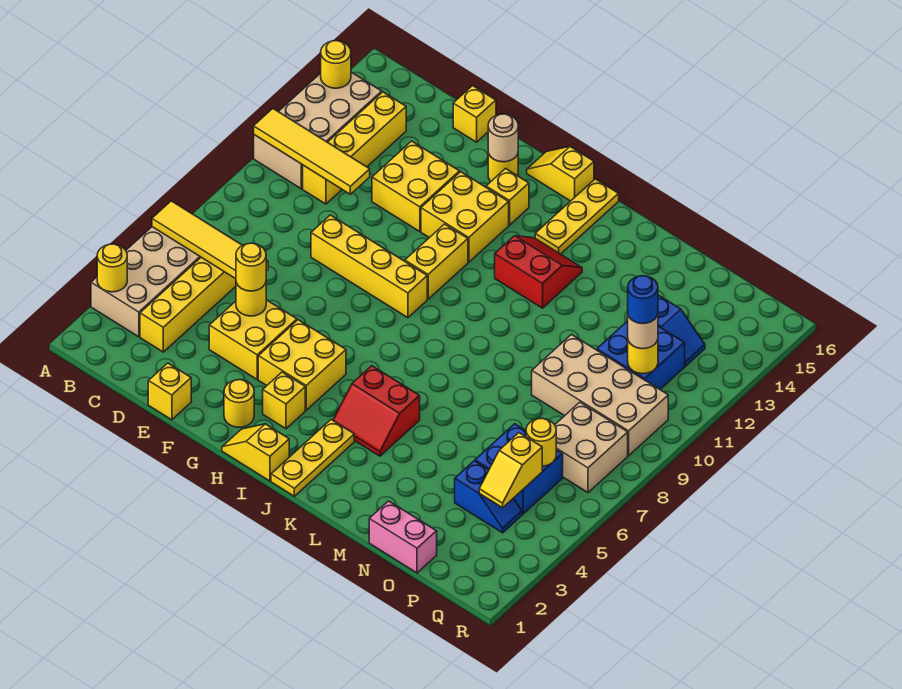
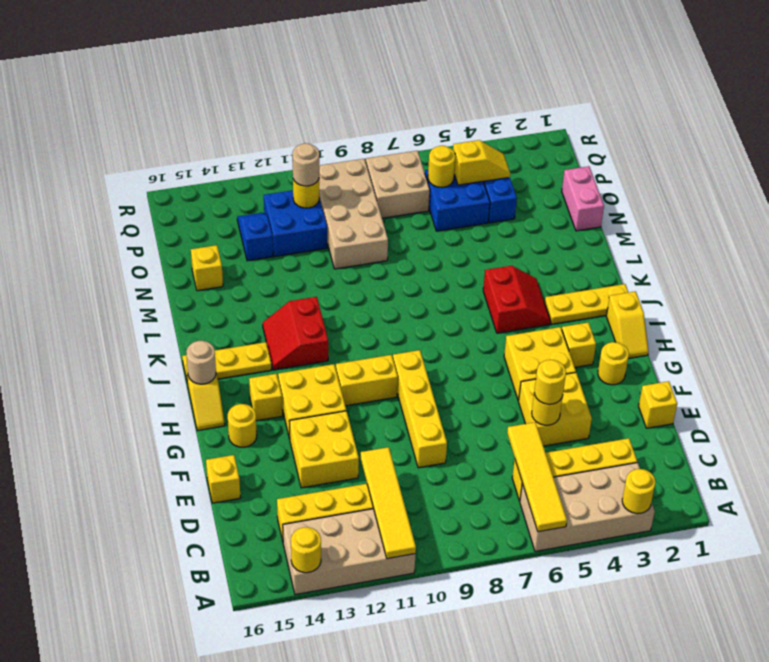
tan round brick G15 level 2 -> tan round brick I16 level 2
none -> yellow brick N15 level 1
blue round brick P11 level 4 -> none

